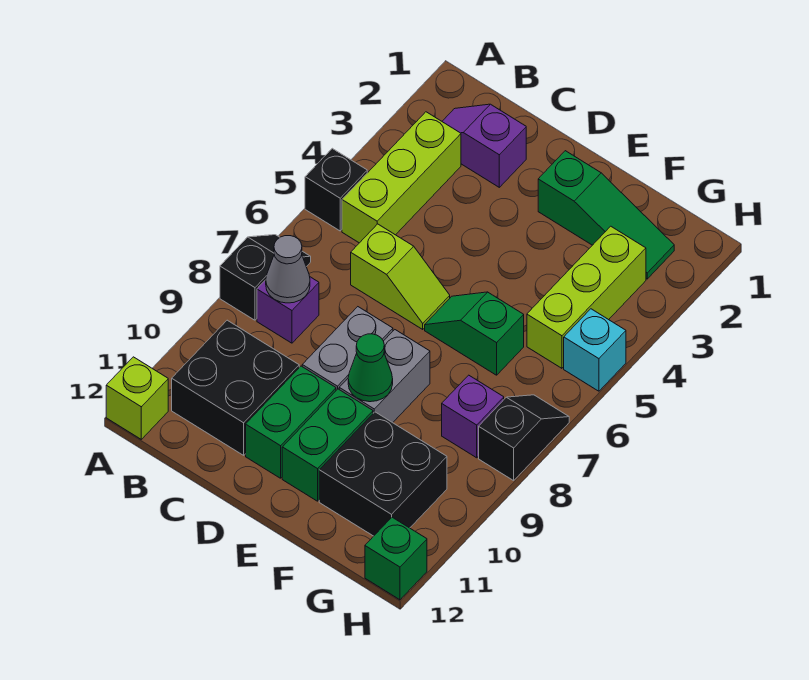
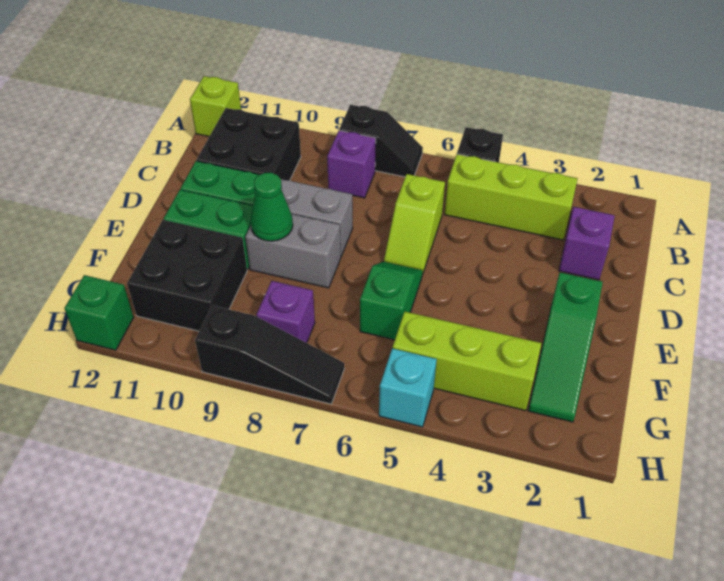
grey cone B8 level 2 -> none
black slope H7:H8 level 1 top 8 -> black slope H7:H9 level 1 top 9

